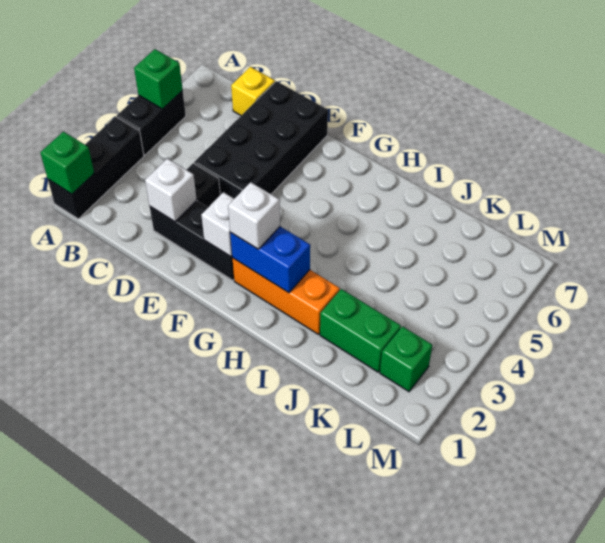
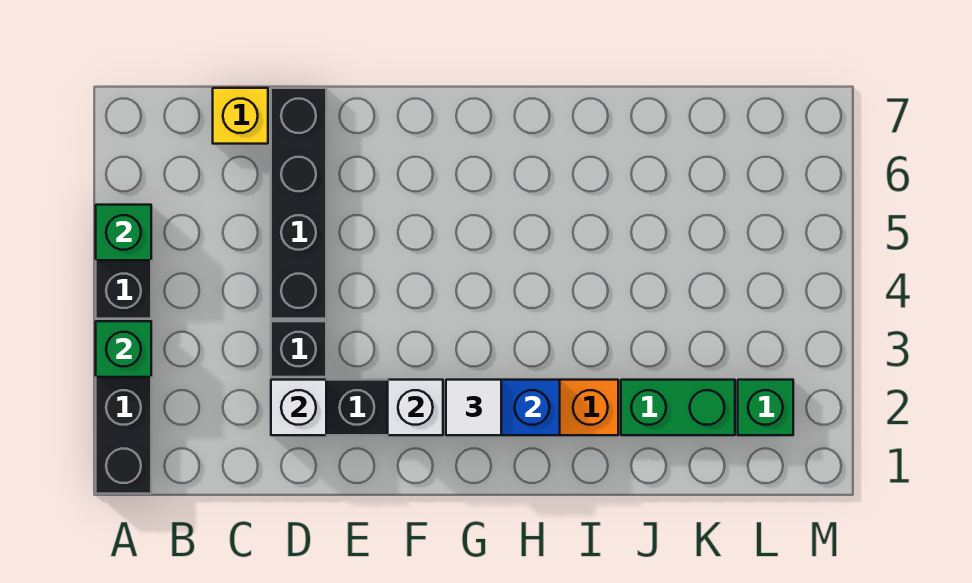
green brick A1 level 2 -> green brick A3 level 2
black brick D4:E7 level 1 -> black brick D4:D7 level 1
white brick G2 level 3 -> white tile G2 level 3

